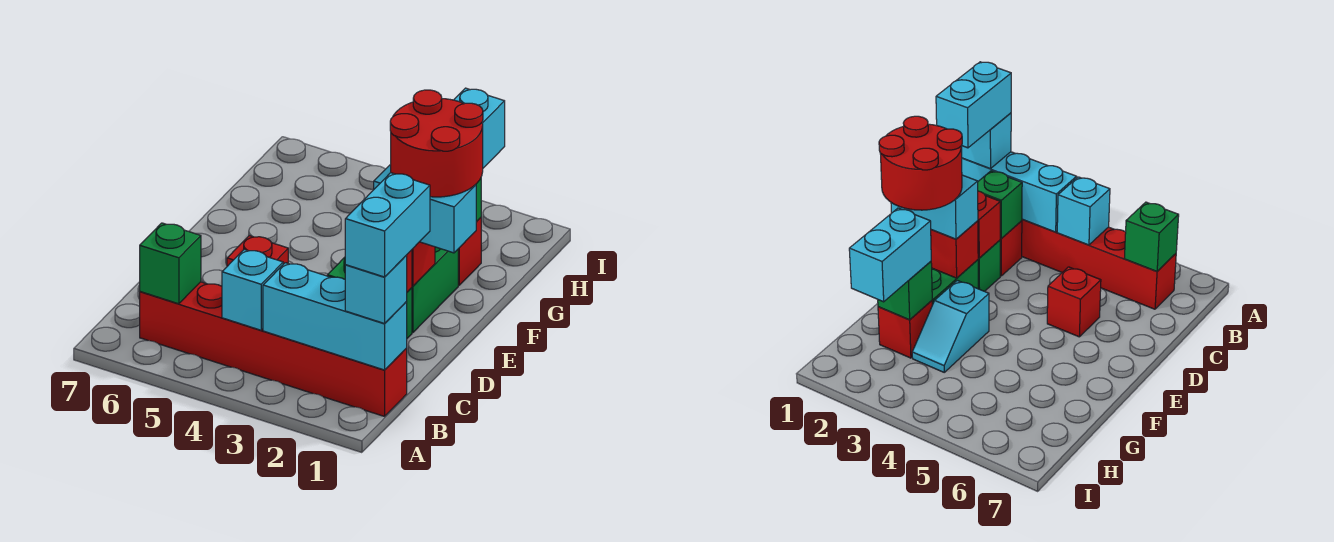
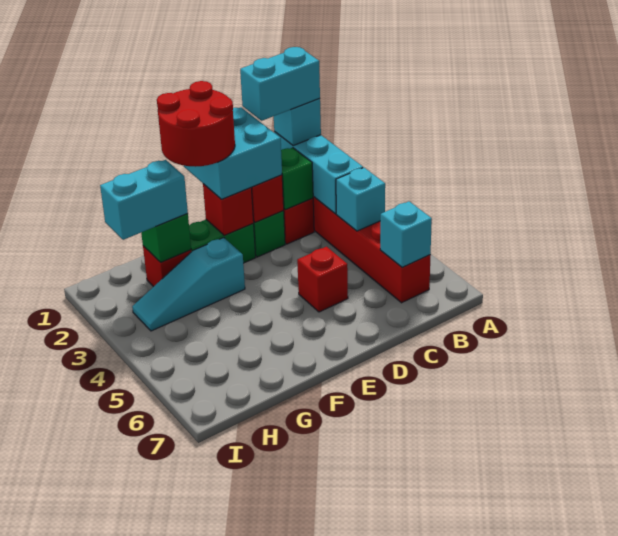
green brick B6 level 2 -> cyan brick B6 level 2
cyan brick E1:E2 level 3 -> cyan brick D1:E2 level 3
cyan slope F3:G3 level 1 top F -> cyan slope F3:H3 level 1 top F

